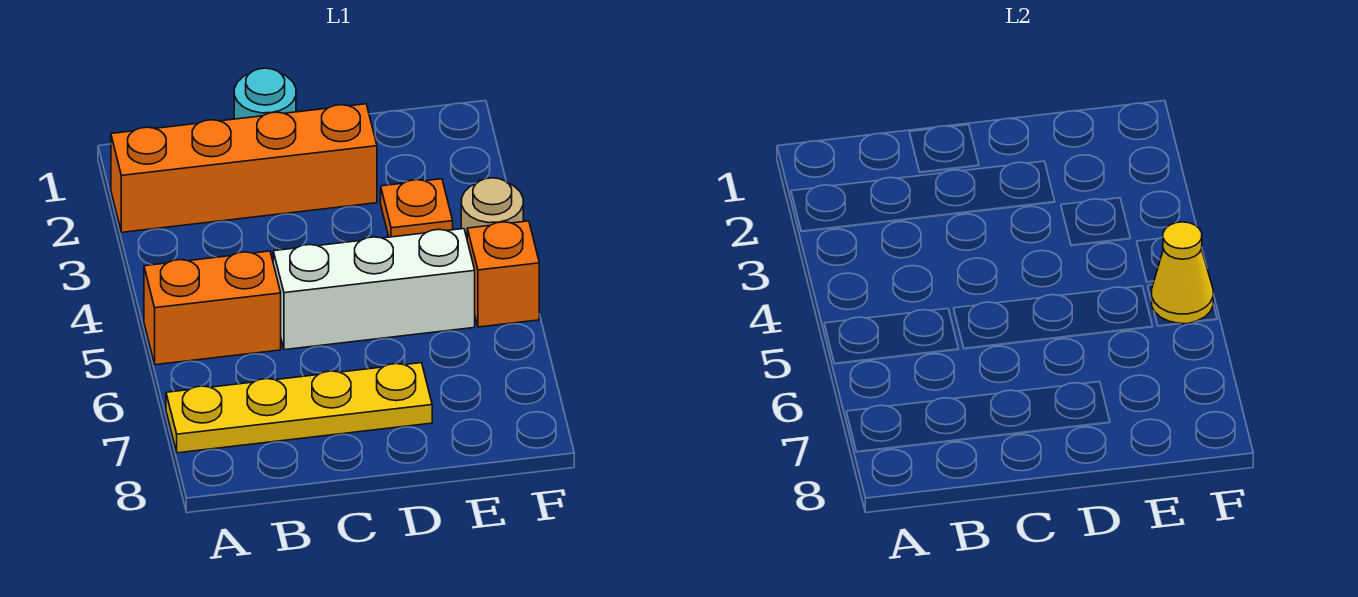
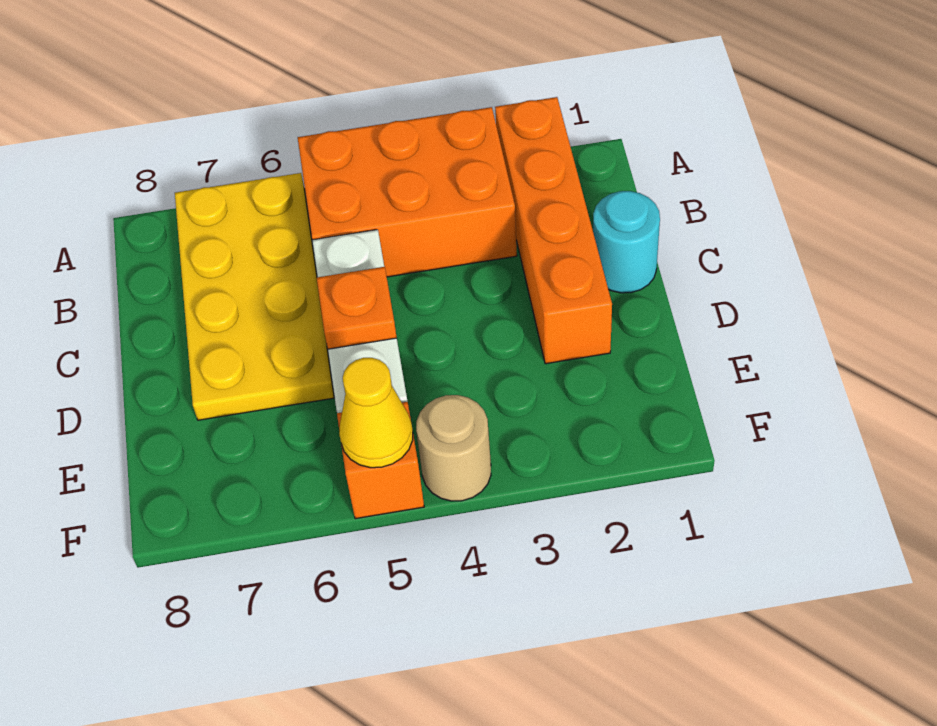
orange brick A5:B5 level 1 -> orange brick A3:B5 level 1
yellow plate A7:D7 level 1 -> yellow plate A6:D7 level 1
orange plate E3 level 1 -> orange plate D5 level 2

